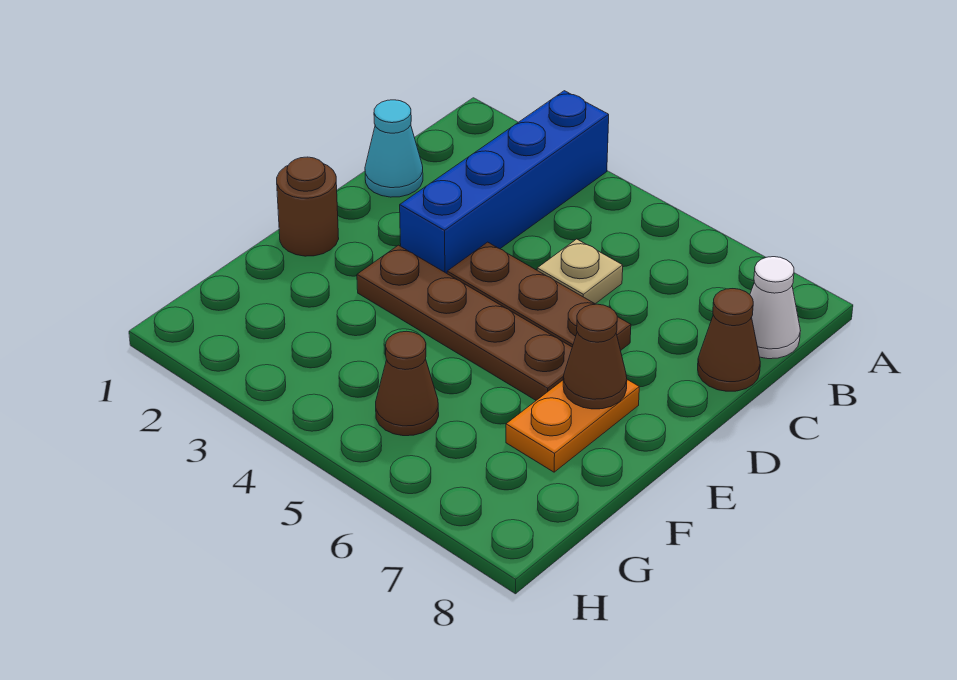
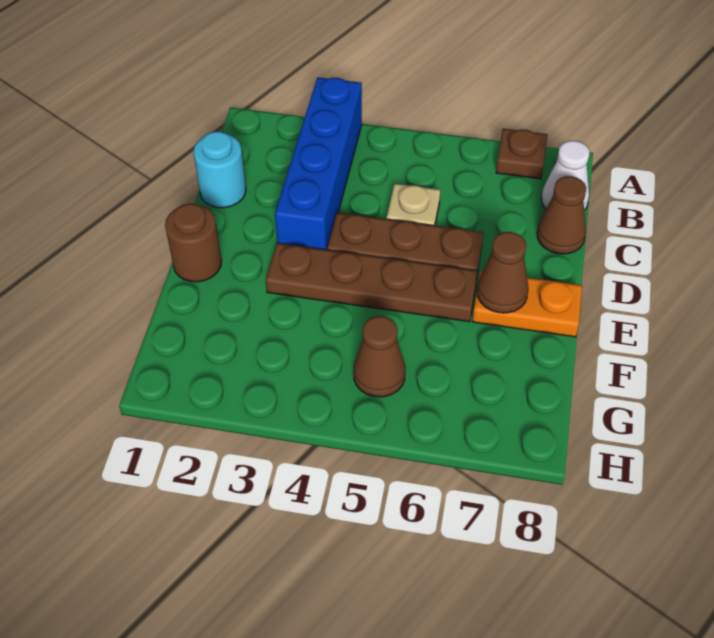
none -> brown plate A7 level 1
cyan cone C1 level 1 -> cyan round brick C1 level 1
orange plate E7:F7 level 1 -> orange plate E7:E8 level 1

